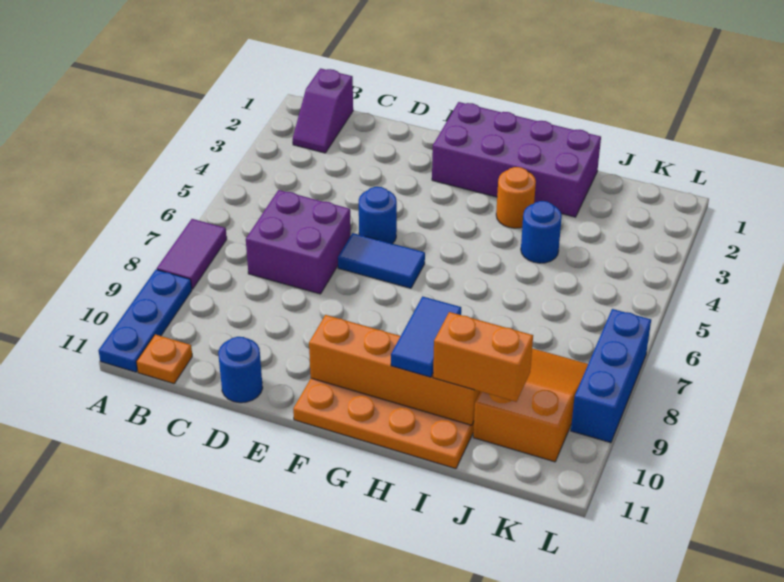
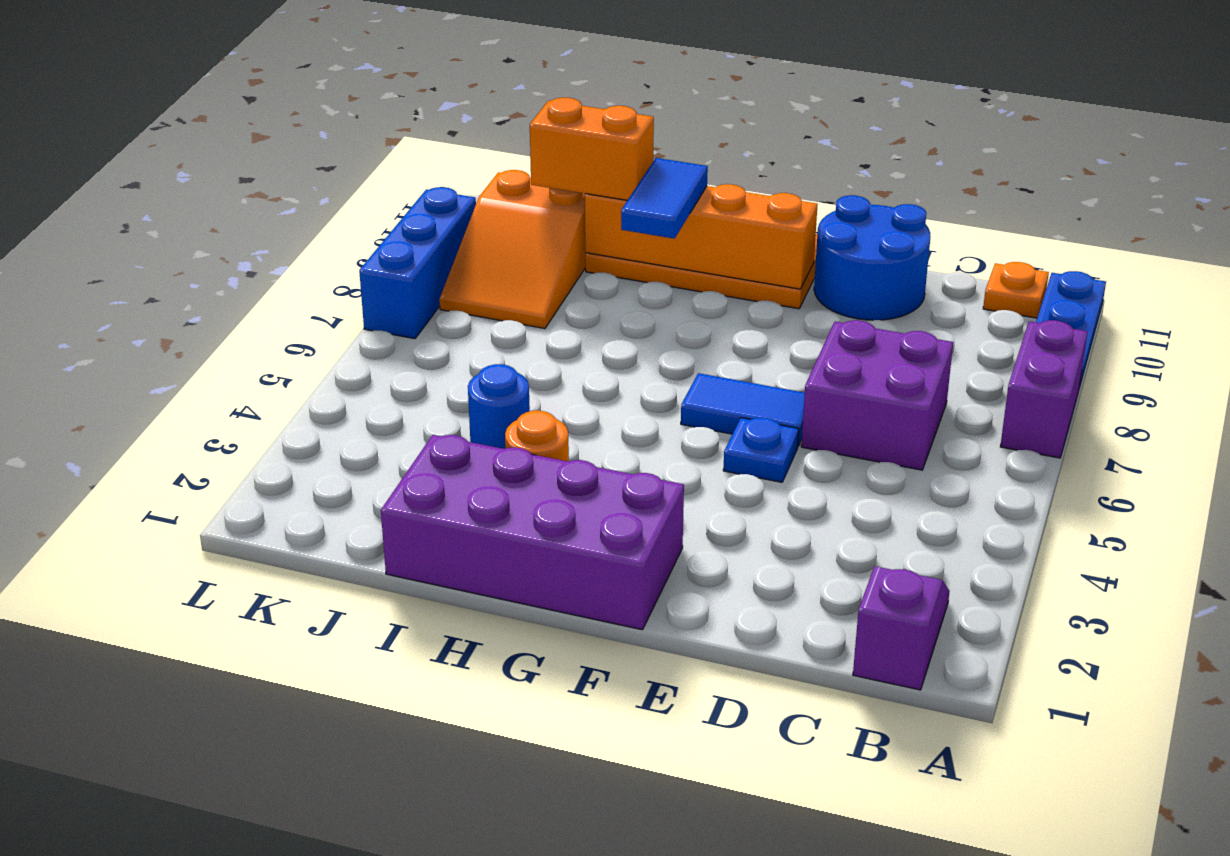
purple tile A7:A8 level 1 -> purple brick A7:A8 level 1
blue round brick D11 level 1 -> blue round brick D10:E11 level 1
blue round brick E5 level 1 -> blue plate E5 level 1

